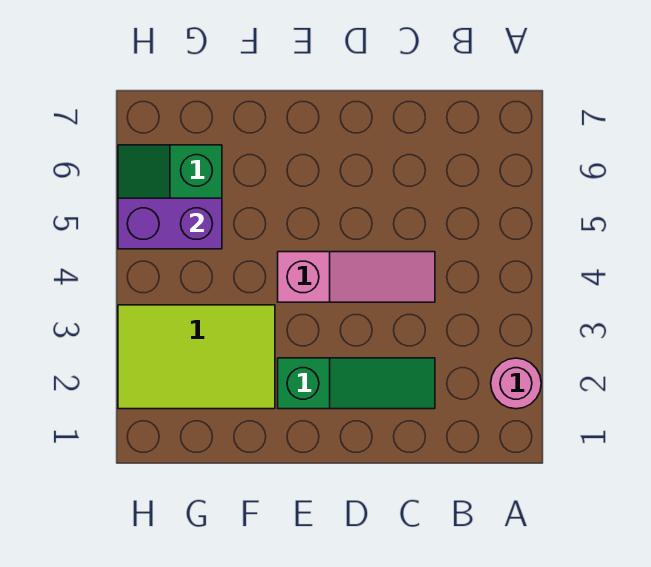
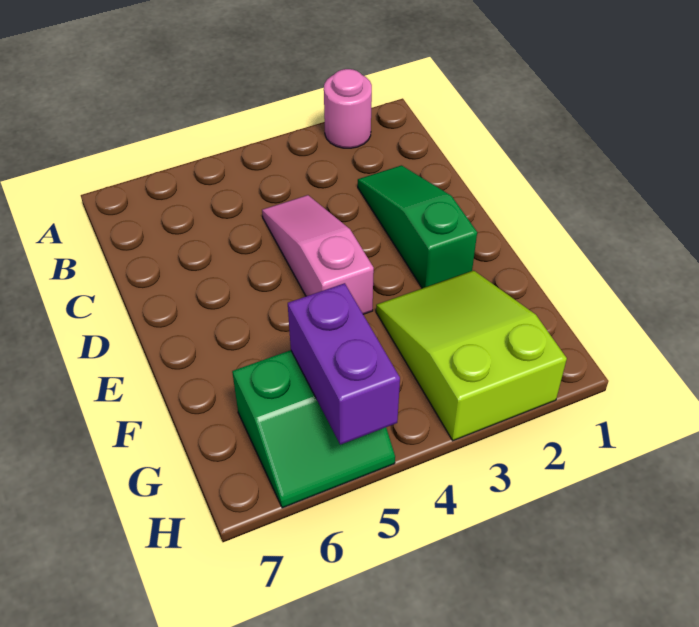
lime tile F2:H3 level 1 -> lime slope F2:H3 level 1 top H

